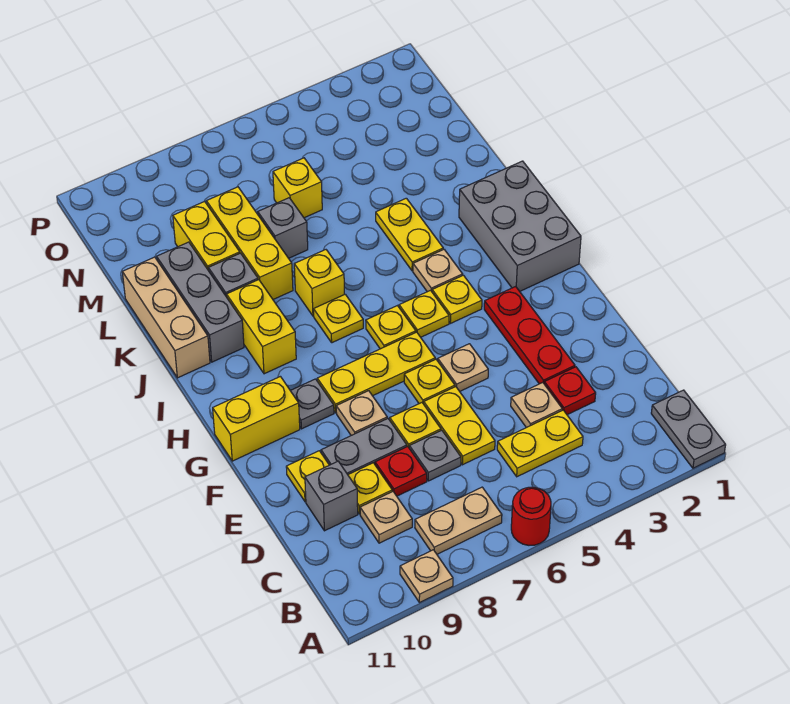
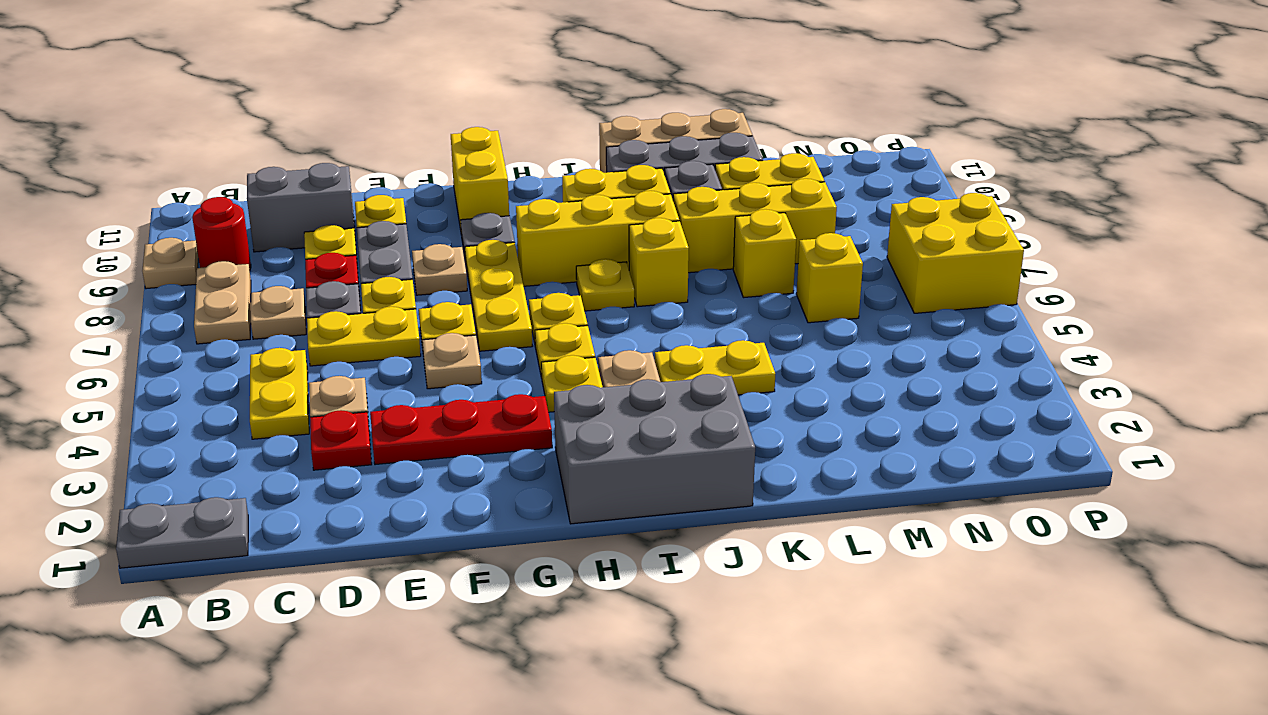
red round brick A6 level 1 -> red round brick B9 level 1
tan plate C9 level 1 -> tan plate C7 level 1
grey brick D10 level 1 -> grey brick C10:D10 level 1
none -> yellow brick H8:J8 level 1
grey brick L7 level 1 -> yellow brick L7 level 1
none -> yellow brick O6:P7 level 1

